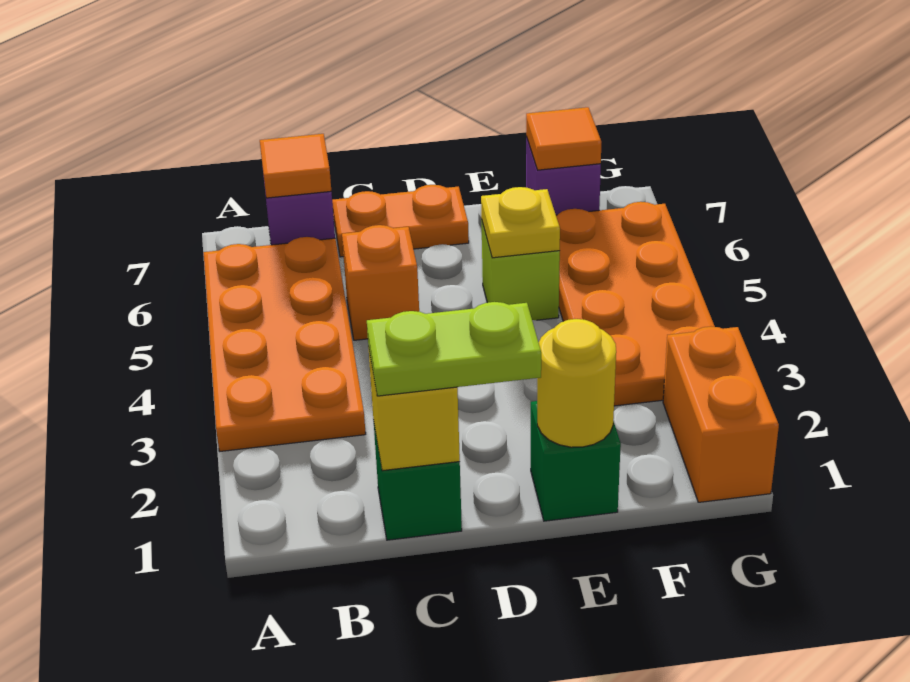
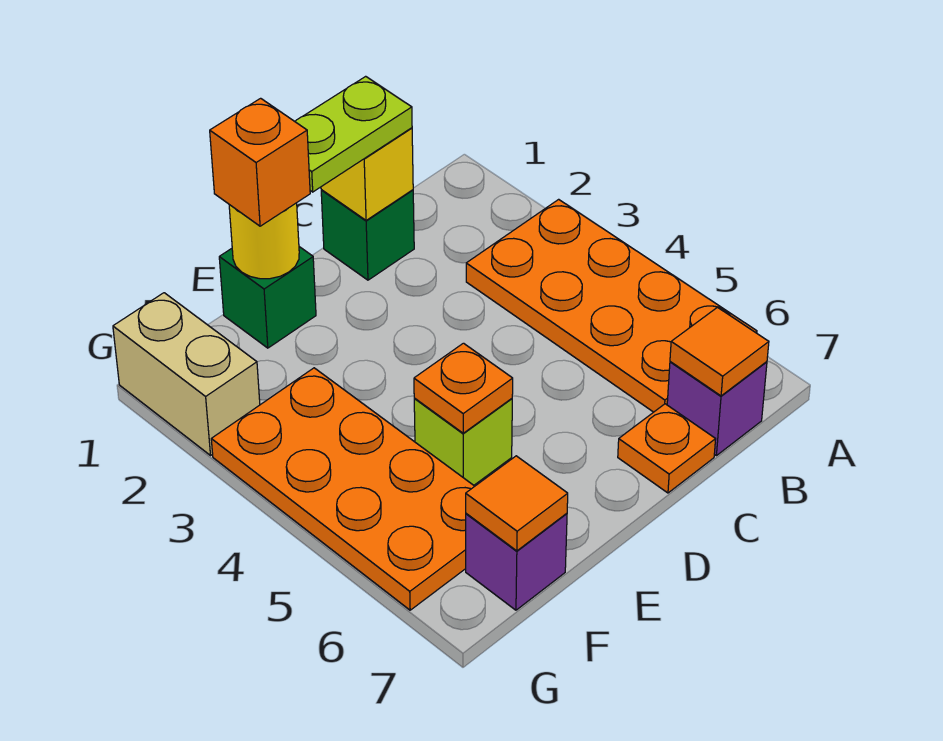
orange brick C5 level 1 -> orange brick E1 level 3
orange plate C7:D7 level 1 -> orange plate C7 level 1
yellow plate E5 level 2 -> orange plate E5 level 2
orange brick G1:G2 level 1 -> tan brick G1:G2 level 1

